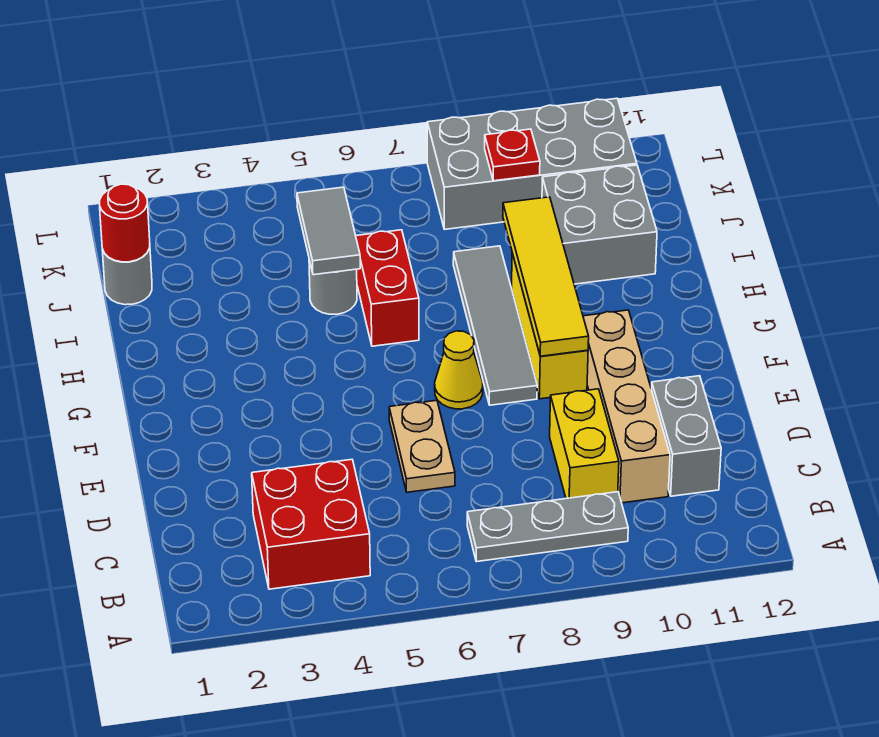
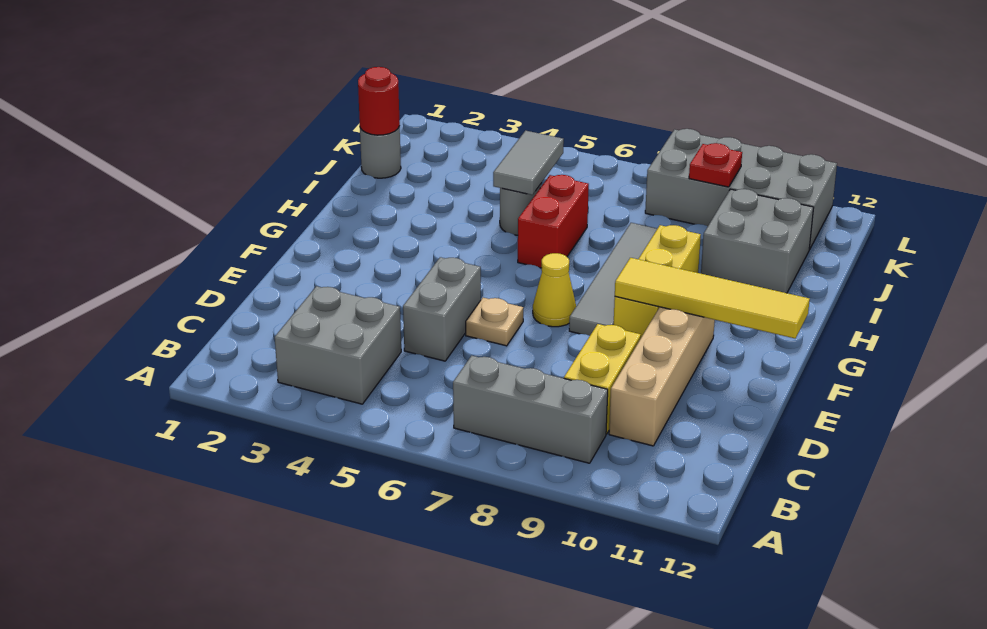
red brick B3:C4 level 1 -> grey brick B3:C4 level 1
grey plate B7:B9 level 1 -> grey brick B7:B9 level 1
grey brick C11:D11 level 1 -> grey brick D5:E5 level 1
tan plate D6:E6 level 1 -> tan plate E6 level 1
yellow tile F9:I9 level 2 -> yellow tile F9:F12 level 2

